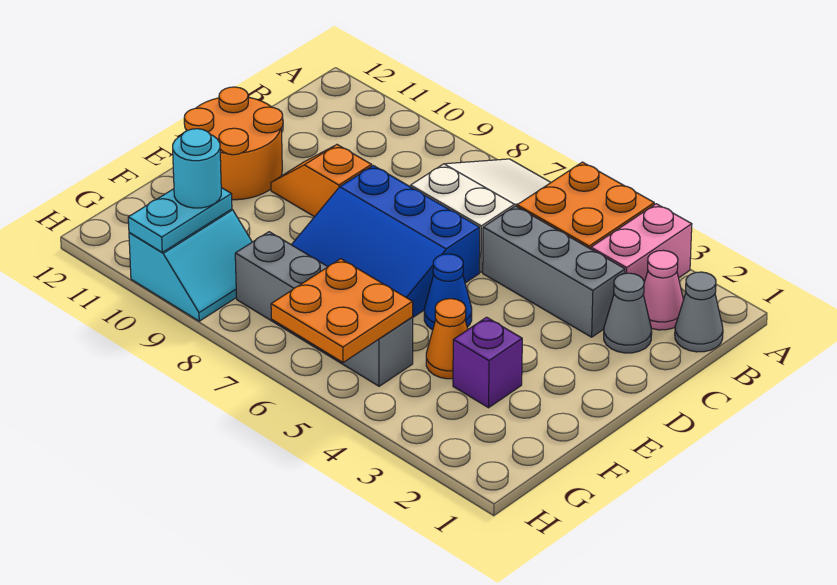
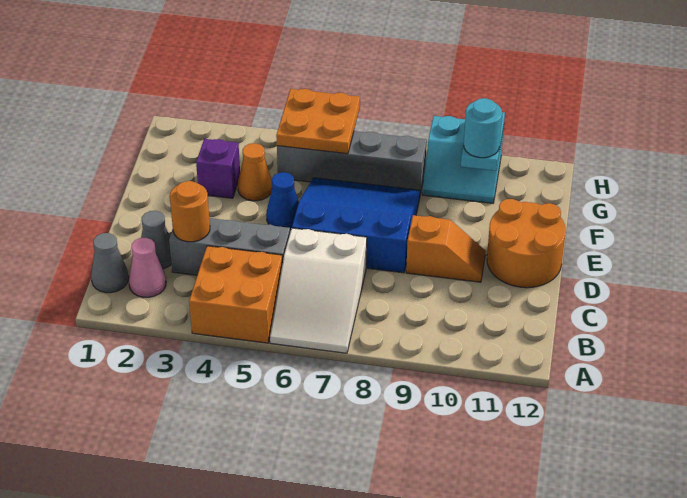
pink brick A3:B3 level 1 -> none
none -> orange round brick C3 level 2
cyan slope G9:H10 level 1 top 10 -> cyan slope G9:H10 level 1 top H

